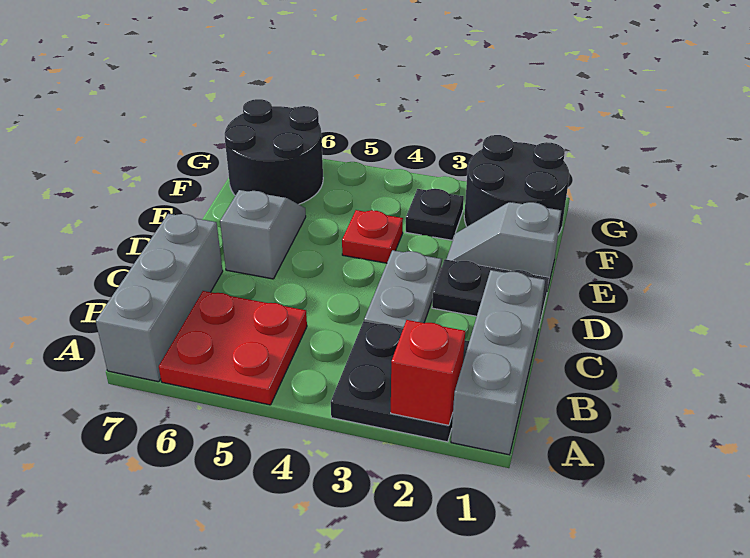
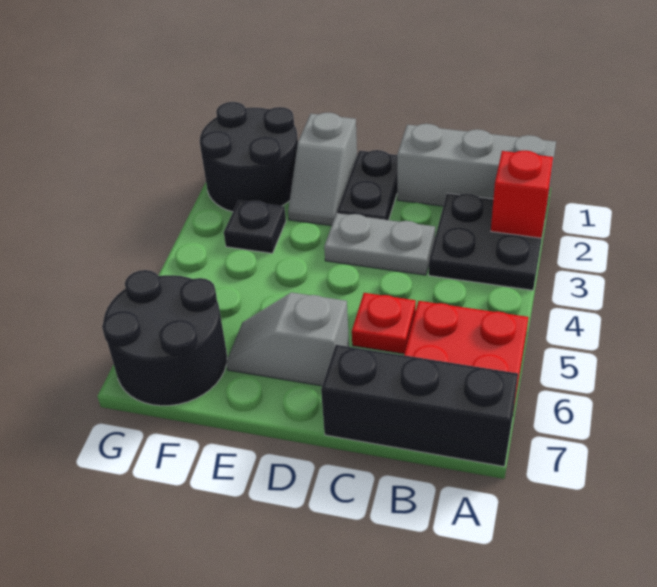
grey brick A7:C7 level 1 -> black brick A7:C7 level 1
red plate E4 level 1 -> red plate C5 level 1

